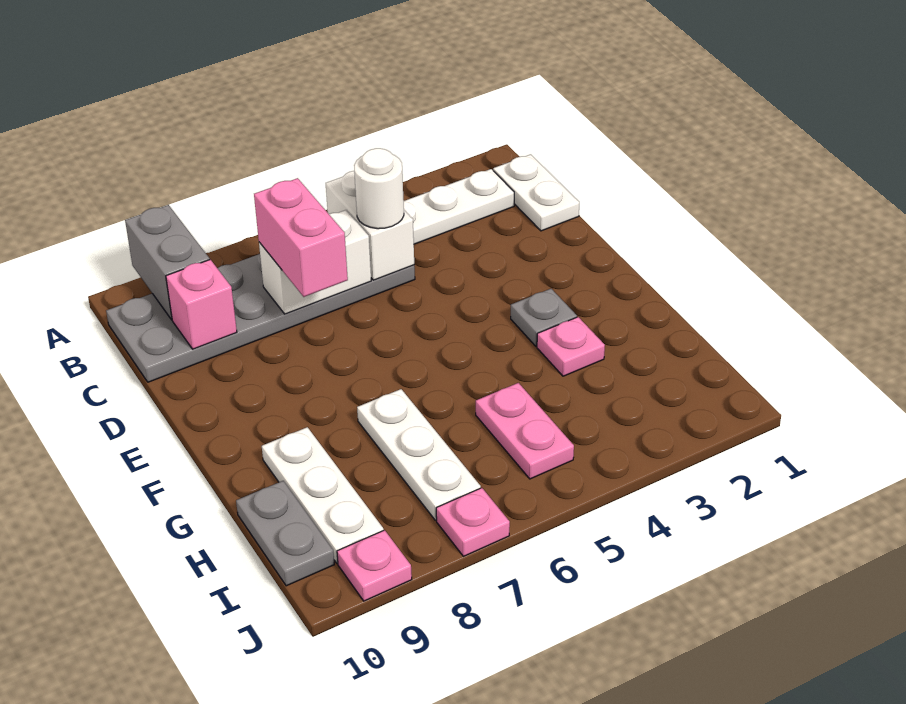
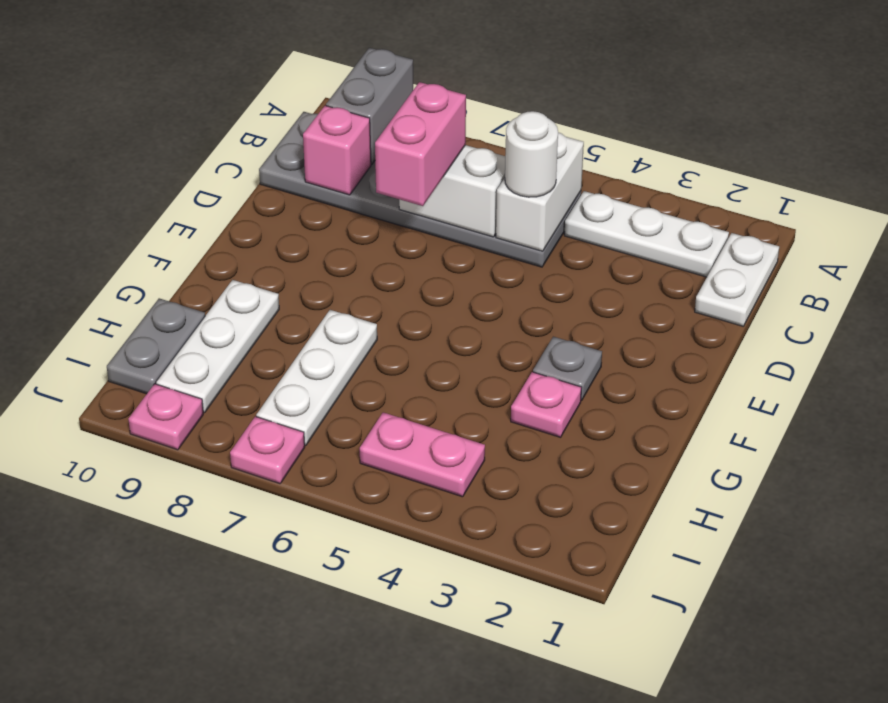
pink plate H5:I5 level 1 -> pink plate I4:I5 level 1

